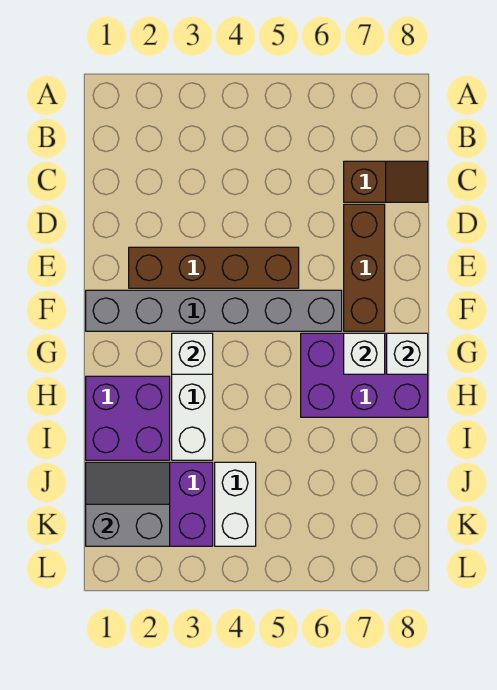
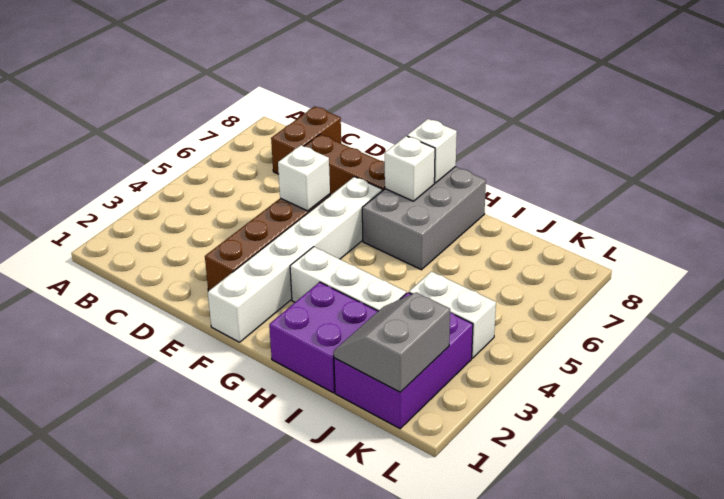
brown slope C7:C8 level 1 top 7 -> brown brick C7:C8 level 1
grey brick F1:F6 level 1 -> white brick F1:F6 level 1
white brick G3 level 2 -> white brick E5 level 2
purple brick G6:H8 level 1 -> grey brick G6:H8 level 1

